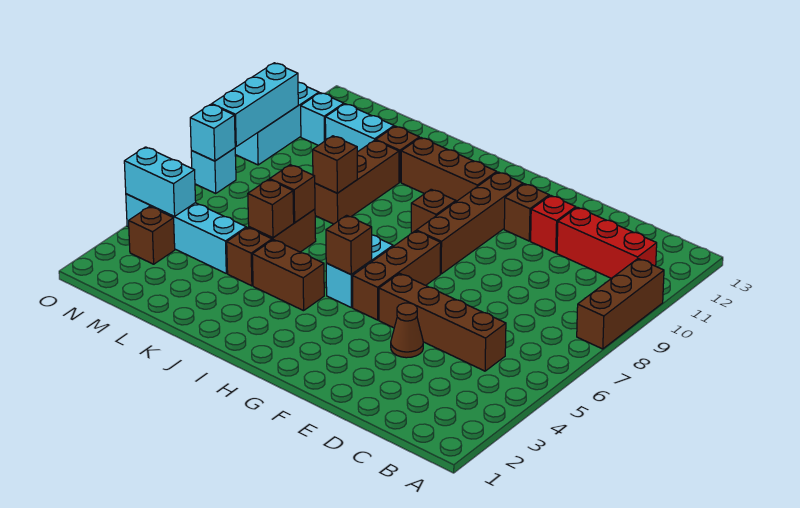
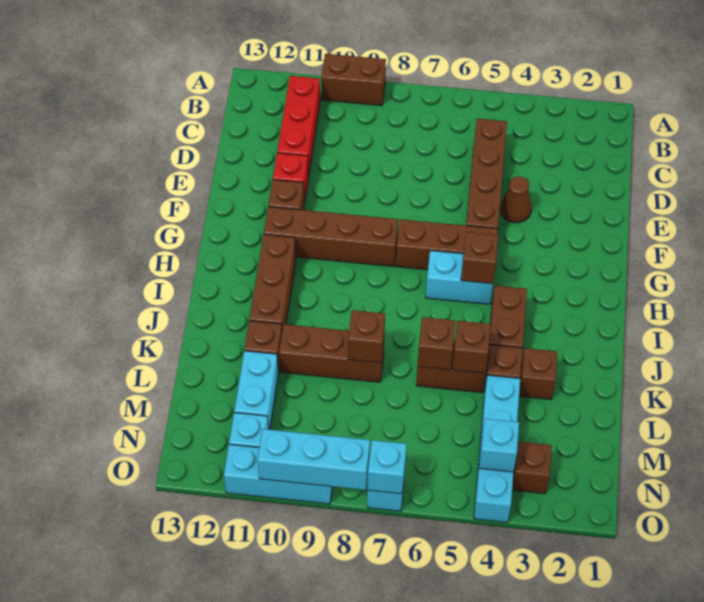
brown brick A8:A10 level 1 -> brown brick A9:A10 level 1
brown brick H9 level 1 -> brown brick K3 level 1
cyan brick N4:O4 level 2 -> cyan brick N4 level 2

